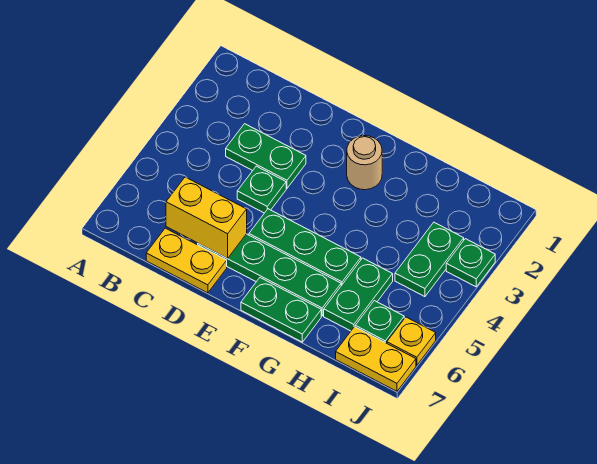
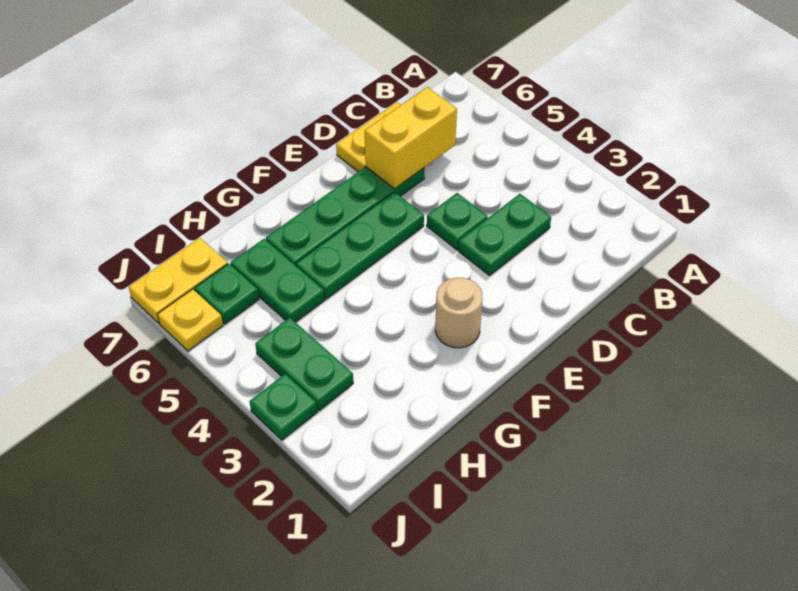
green plate F7:G7 level 1 -> none

